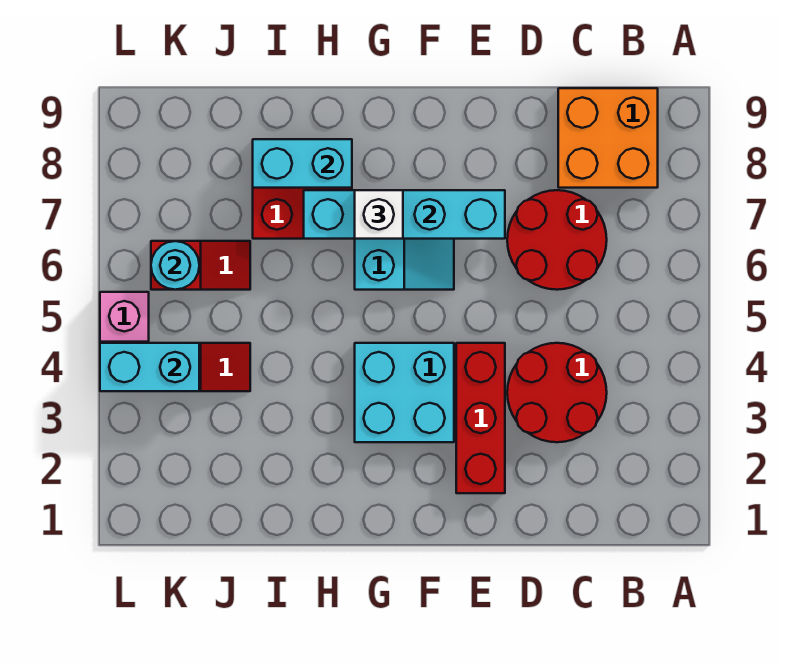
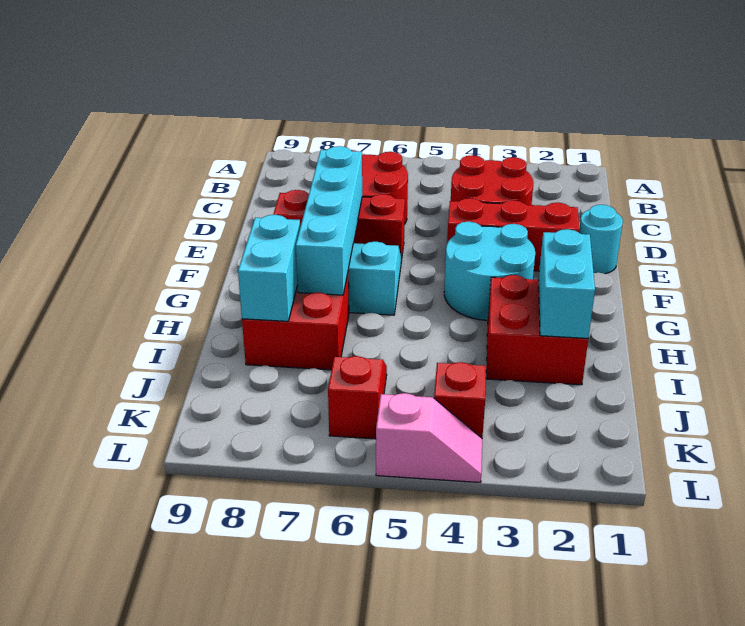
orange brick B8:C9 level 1 -> none
none -> red brick E6:E8 level 1
cyan brick F3:G4 level 1 -> cyan round brick F3:G4 level 1
white brick G7 level 3 -> none
none -> red brick H2:I3 level 1
cyan brick K4:L4 level 2 -> cyan brick H2:I2 level 2
cyan round brick K6 level 2 -> cyan round brick E1 level 1

